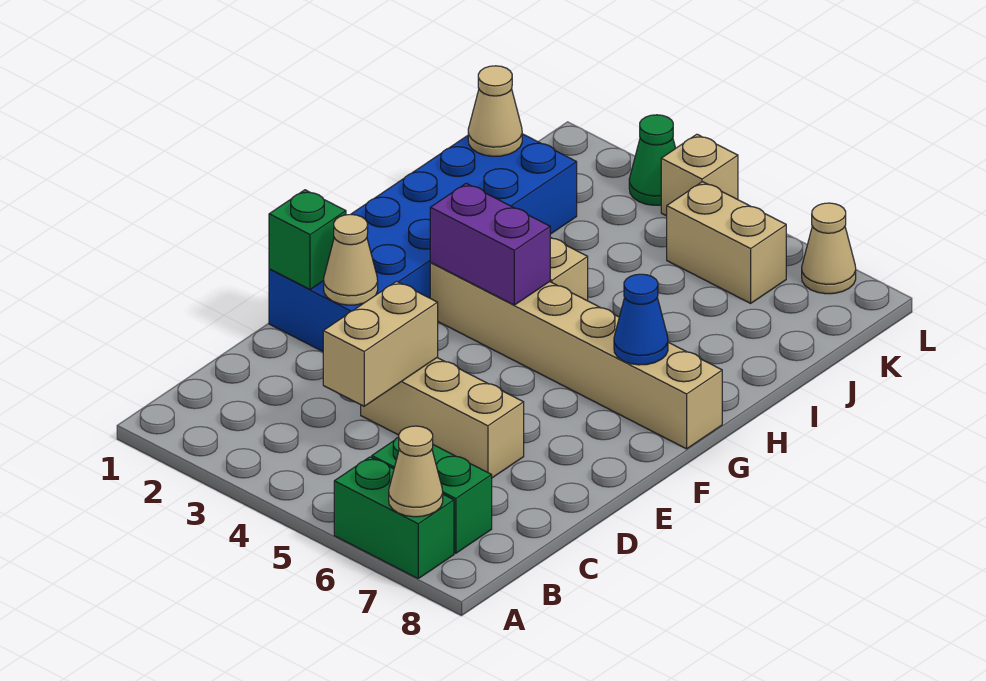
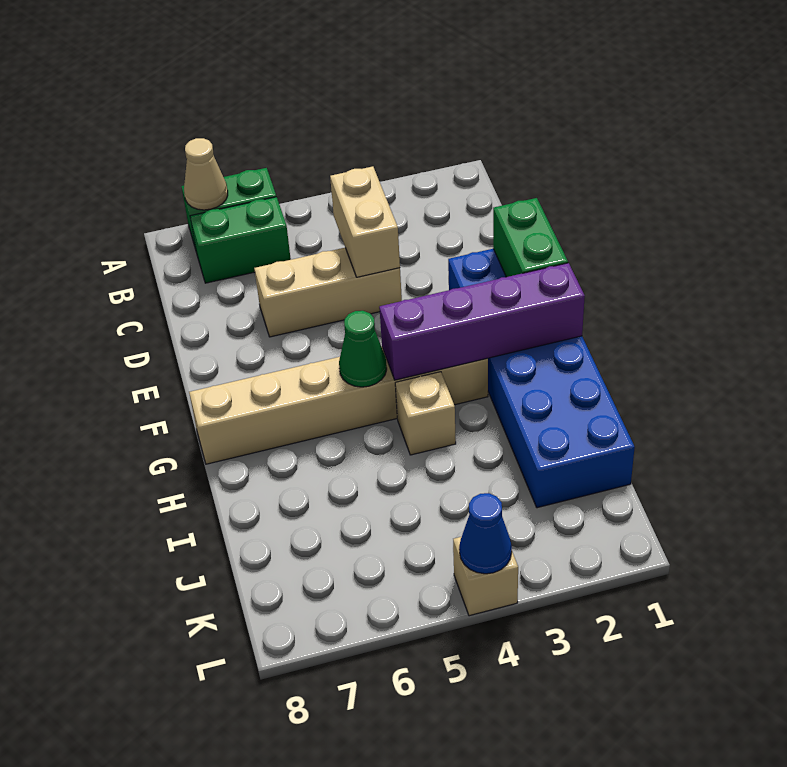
green brick E1 level 2 -> green brick E1:F1 level 2
tan cone E2 level 2 -> none
purple brick G3:G4 level 2 -> purple brick G1:G4 level 2
blue cone G7 level 2 -> blue cone L4 level 2
tan cone J1 level 2 -> none
tan brick K5:K6 level 1 -> none
green cone L3 level 1 -> green cone G5 level 2
tan cone L7 level 1 -> none

